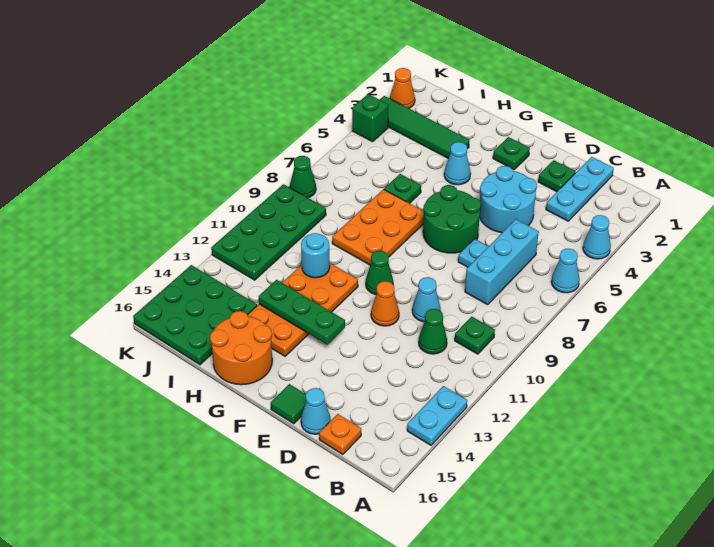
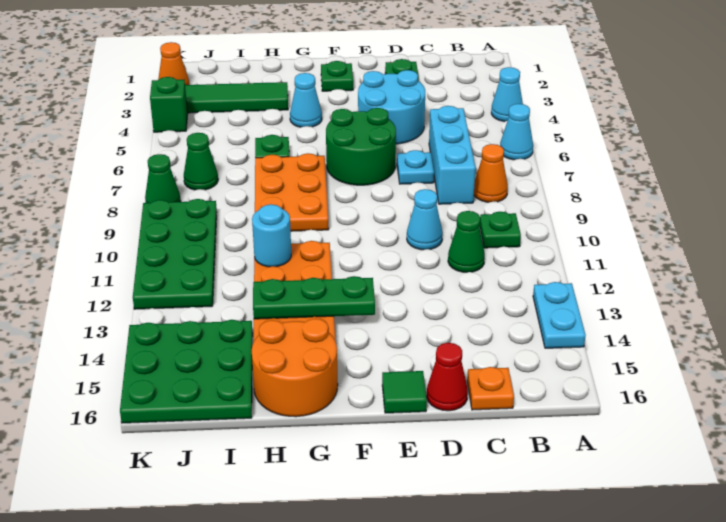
cyan plate C1:C3 level 1 -> none
cyan cone D16 level 1 -> red cone D16 level 1
orange cone E11 level 1 -> orange cone B8 level 1
green cone F10 level 1 -> green cone J7 level 1

